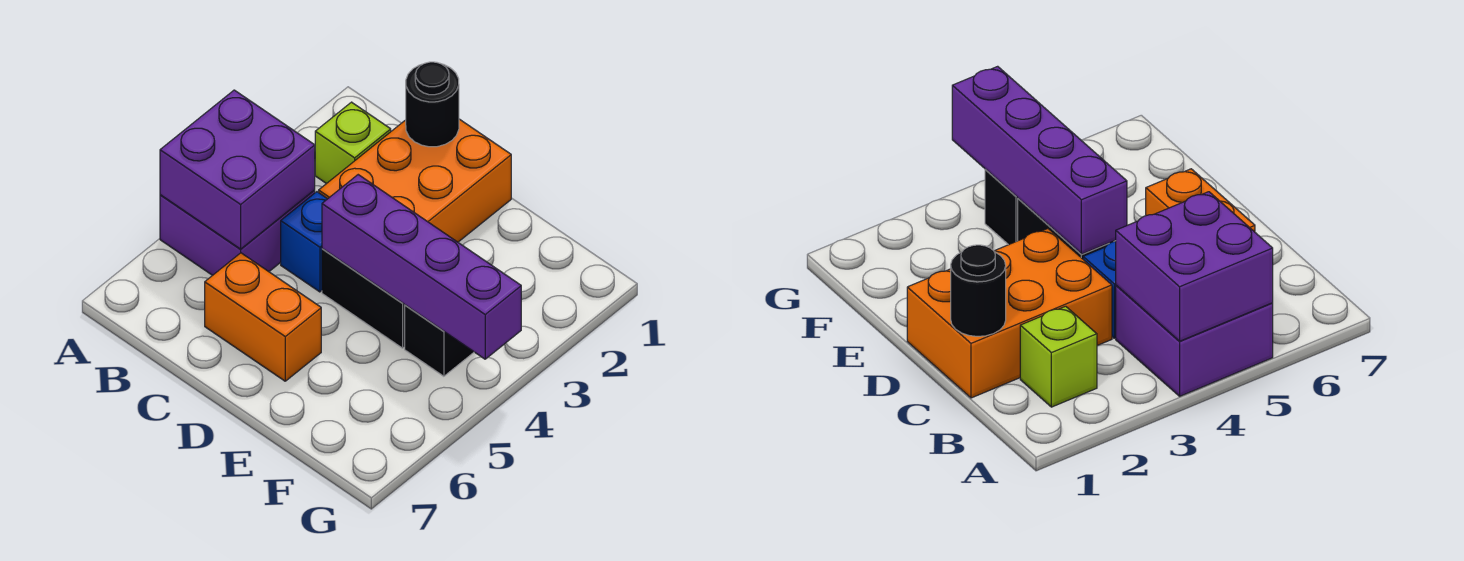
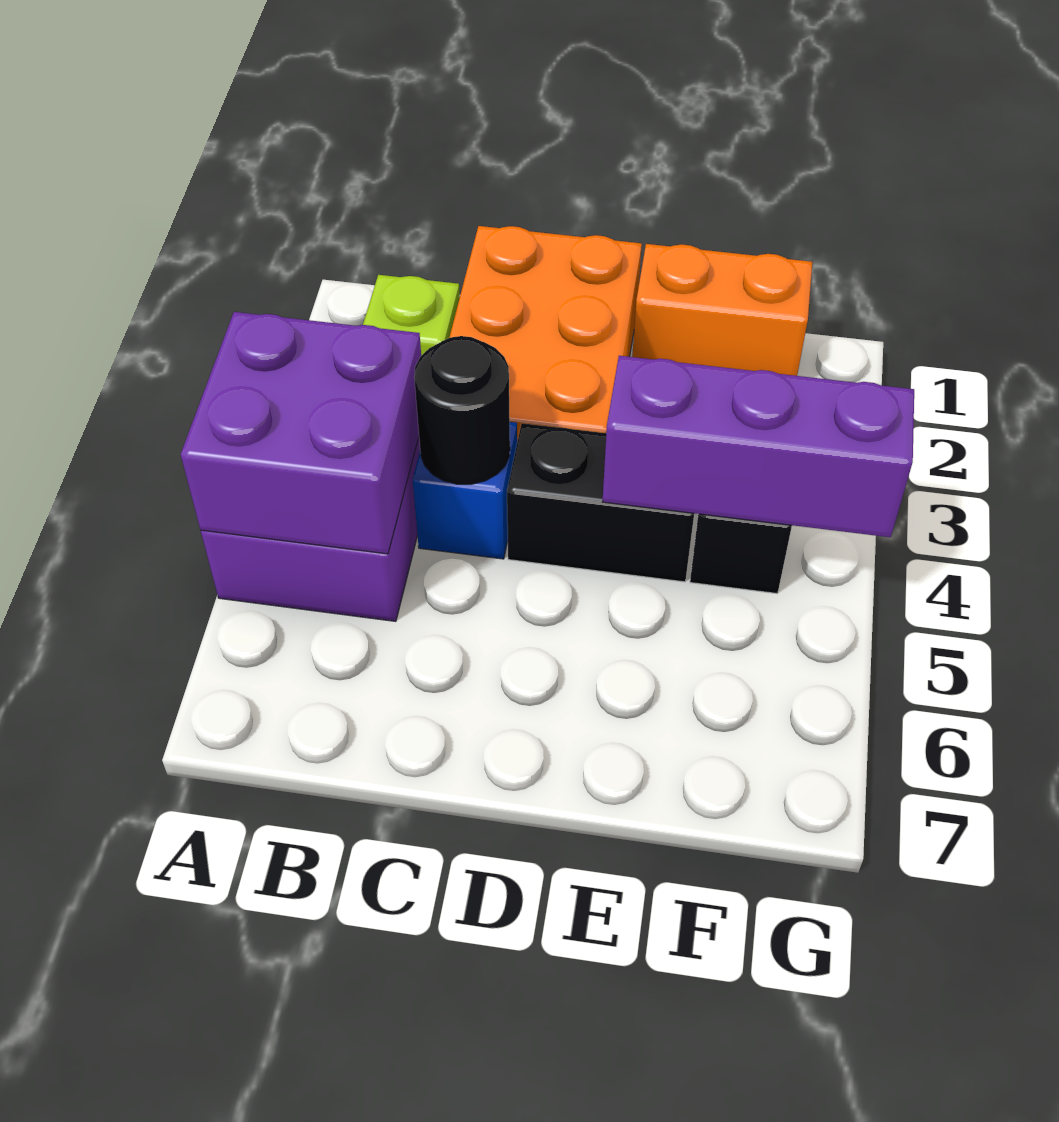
black round brick C1 level 2 -> black round brick C4 level 2
orange brick C6:D6 level 1 -> orange brick E1:F1 level 1
purple brick D4:G4 level 2 -> purple brick E4:G4 level 2

